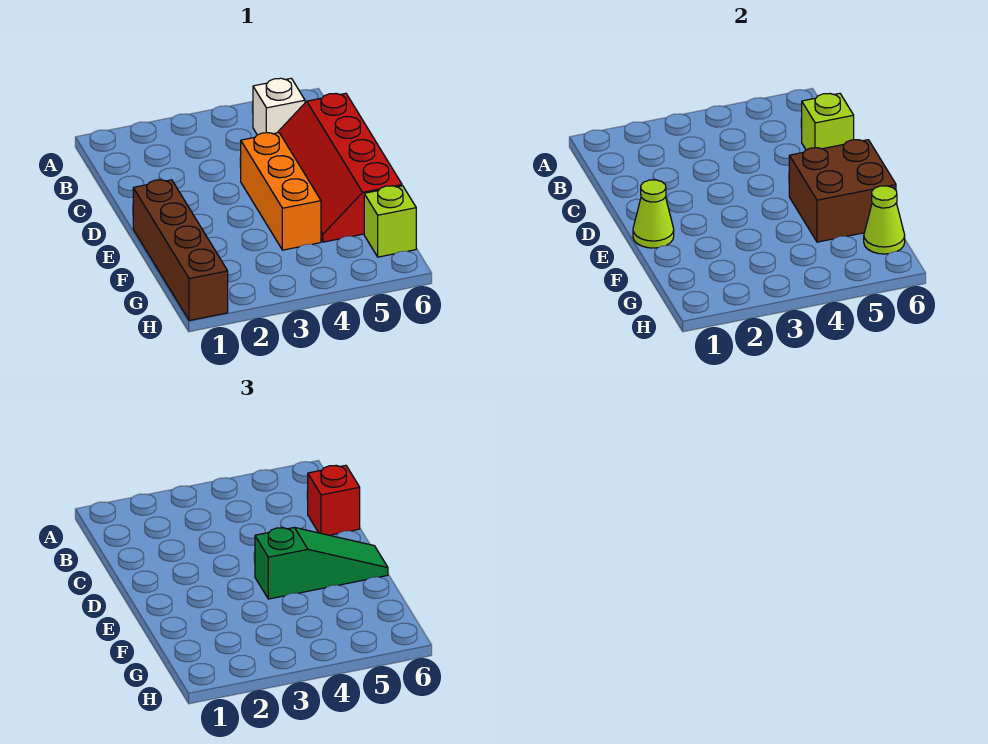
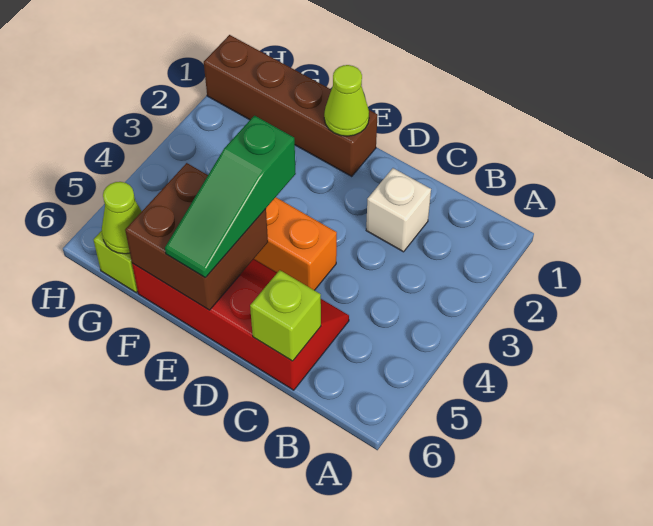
white brick B5 level 1 -> white brick C2 level 1
red brick C6 level 3 -> none

